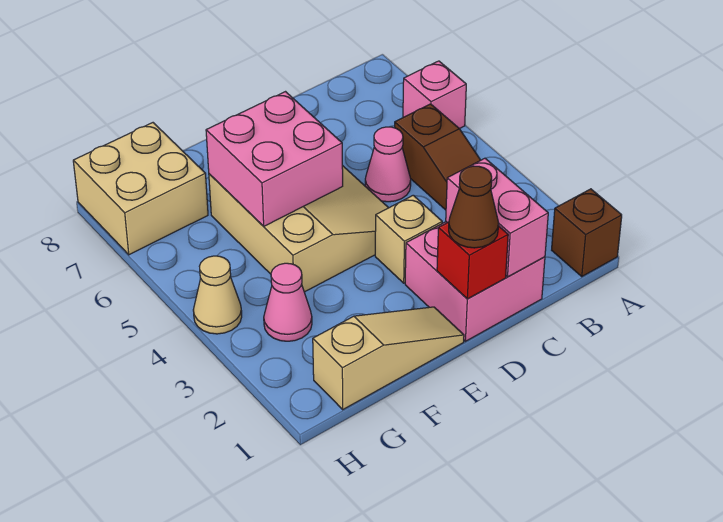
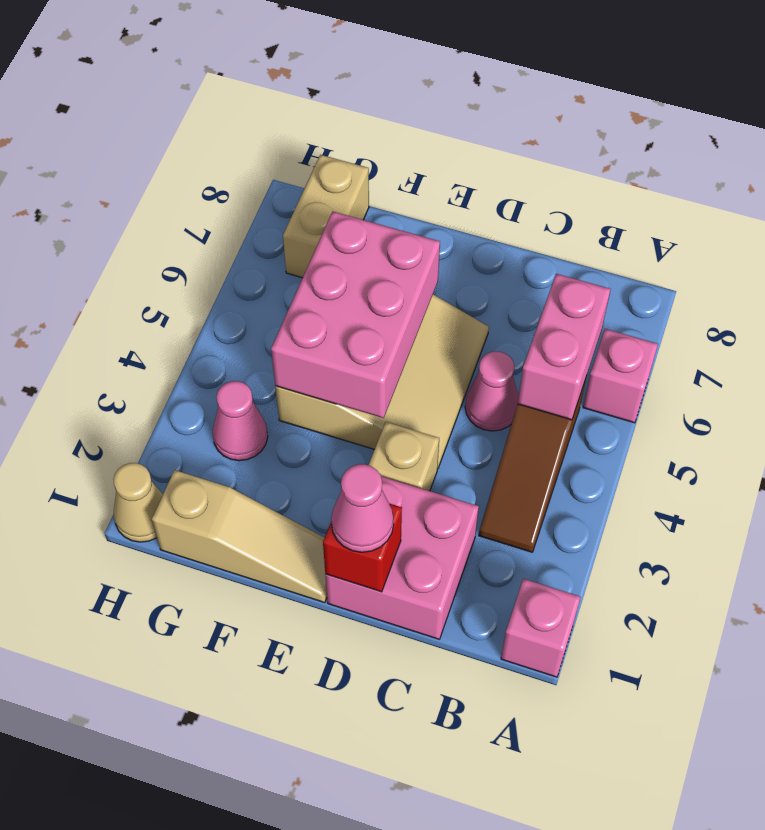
brown brick A1 level 1 -> pink brick A1 level 1
pink brick C1:C2 level 2 -> pink brick B5:B6 level 2
brown cone D1 level 3 -> pink cone D1 level 3
pink brick E5:F6 level 2 -> pink brick E4:F6 level 2
tan brick G7:H8 level 1 -> tan brick G7:G8 level 1
tan cone H4 level 1 -> tan cone H1 level 1

